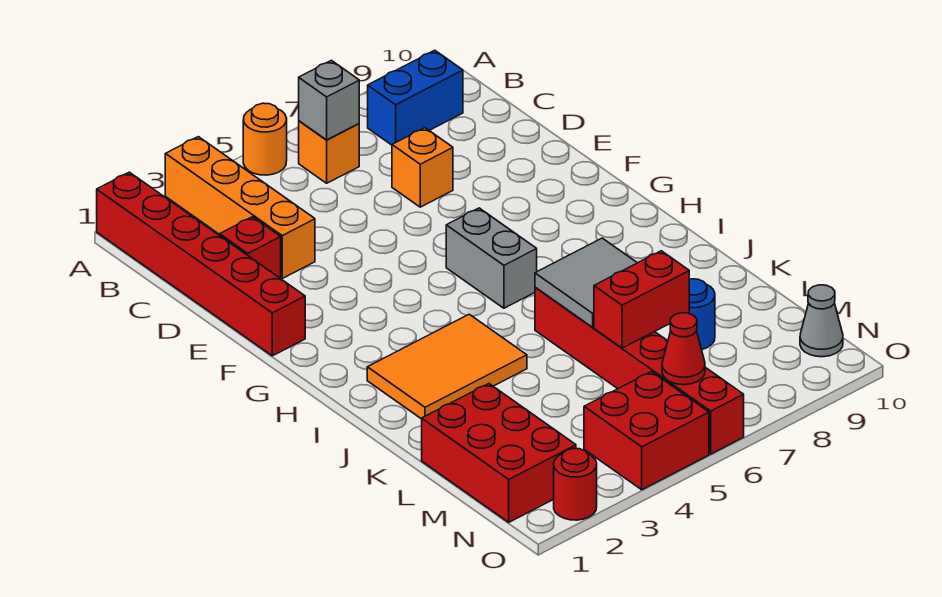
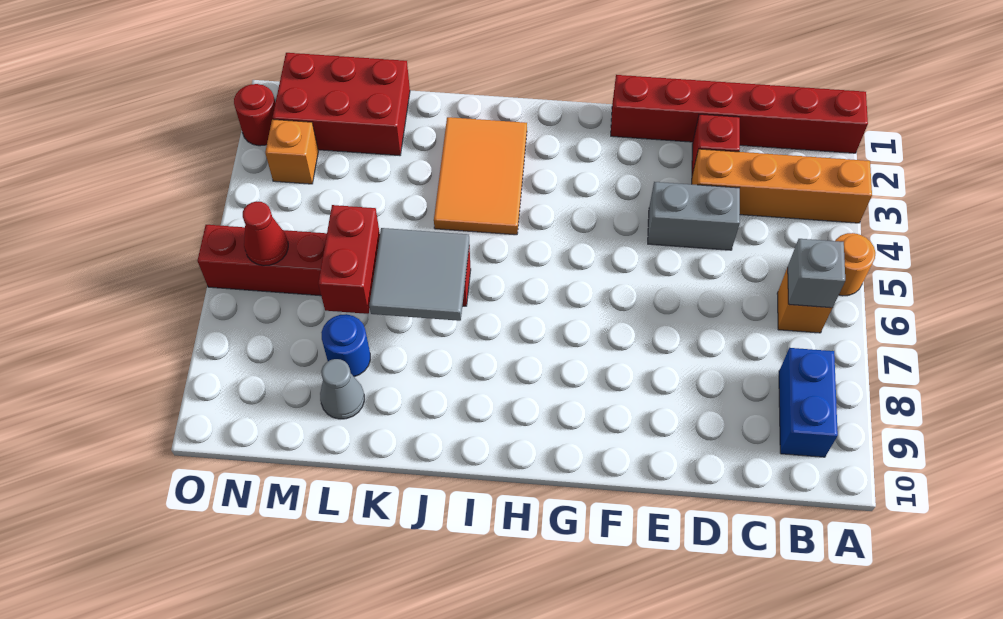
orange brick D7 level 1 -> orange brick N3 level 1
grey brick G6:H6 level 1 -> grey brick D4:E4 level 1
red brick N4:O5 level 1 -> none
grey cone N10 level 1 -> grey cone L9 level 1

